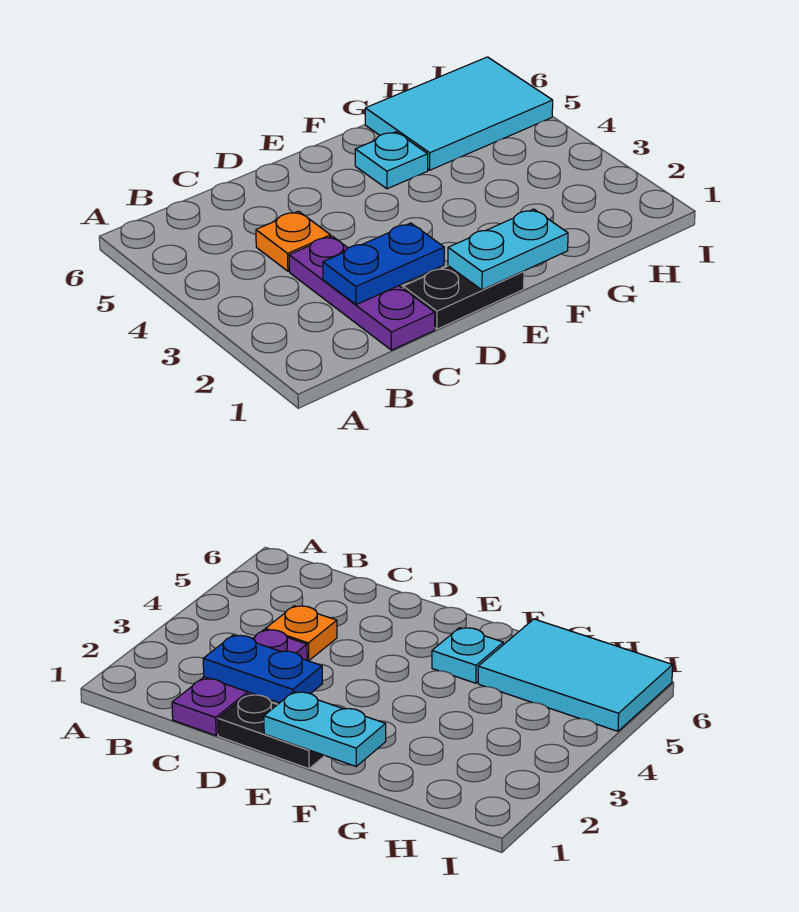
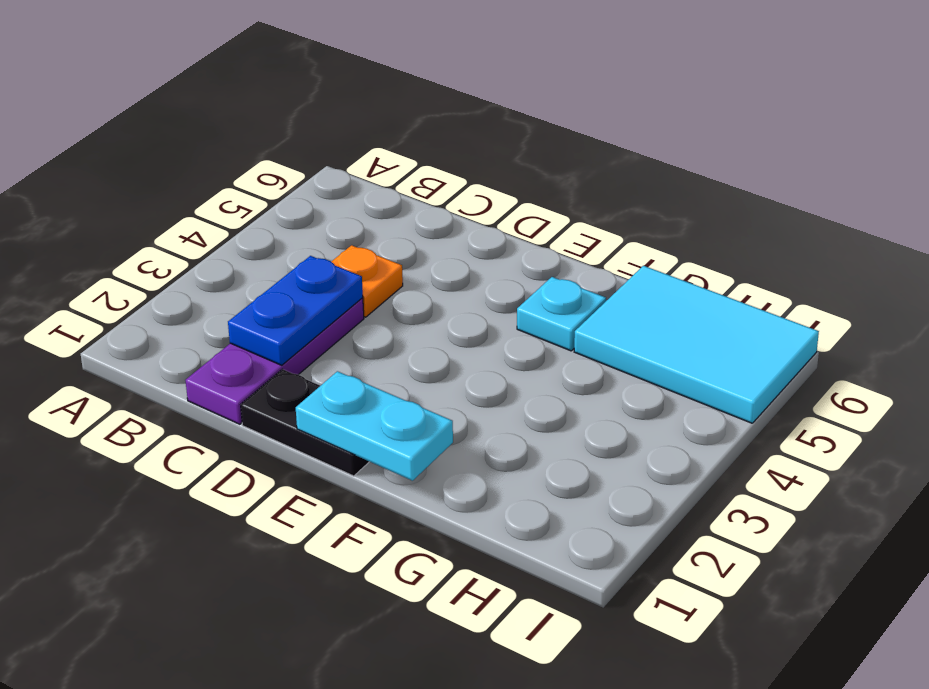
blue plate C2:D2 level 2 -> blue plate C2:C3 level 2

